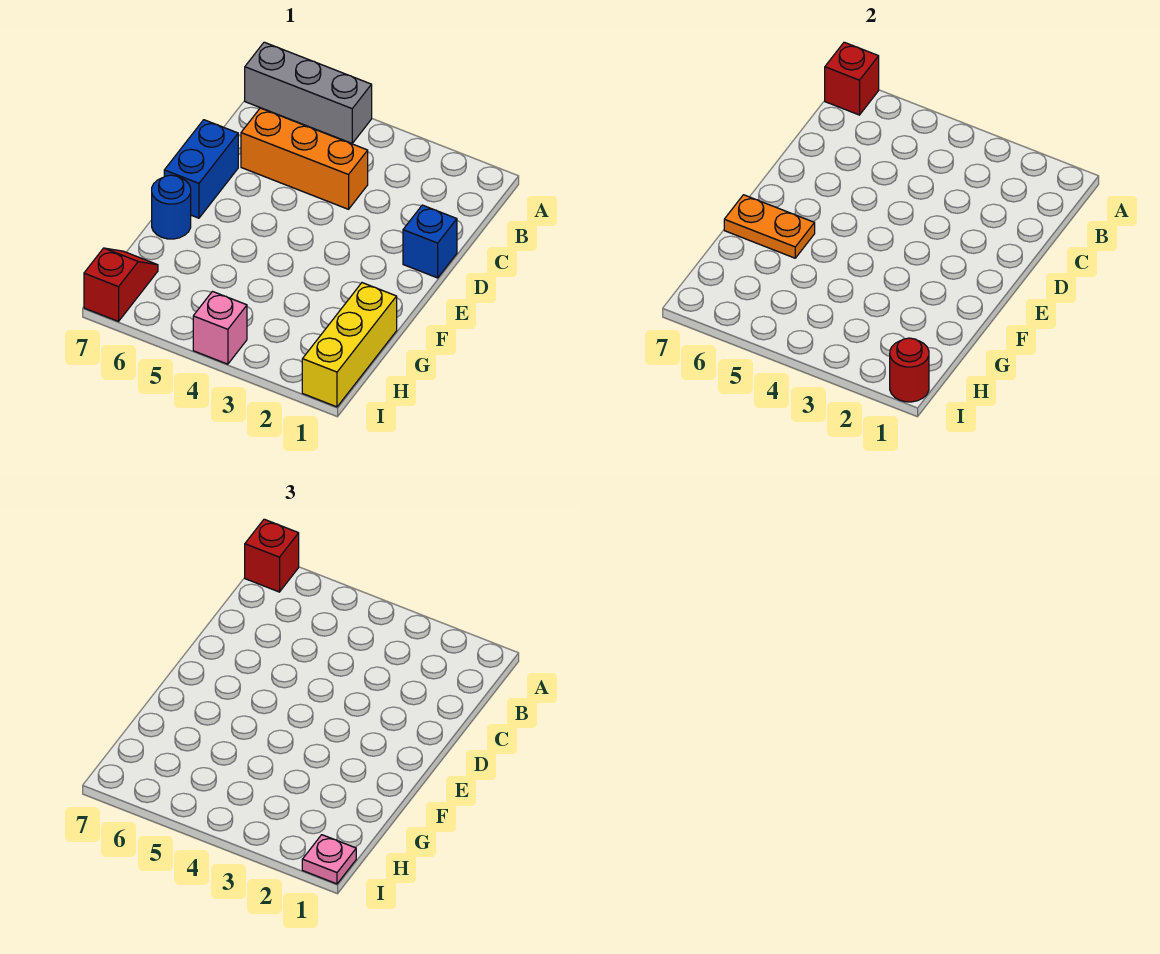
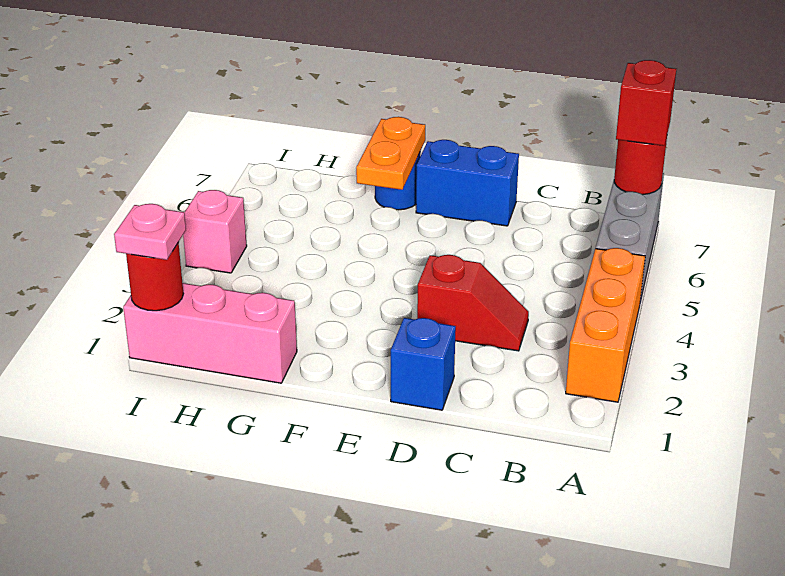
red brick A7 level 2 -> red round brick A7 level 2
orange brick C4:C6 level 1 -> orange brick A2:A4 level 1
yellow brick G1:I1 level 1 -> pink brick G1:I1 level 1
red slope H7:I7 level 1 top I -> red slope C3:D3 level 1 top D

